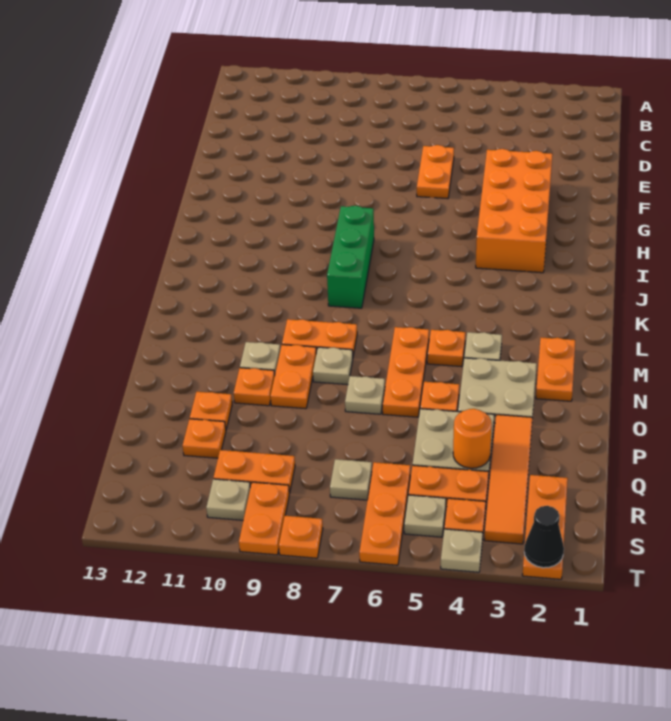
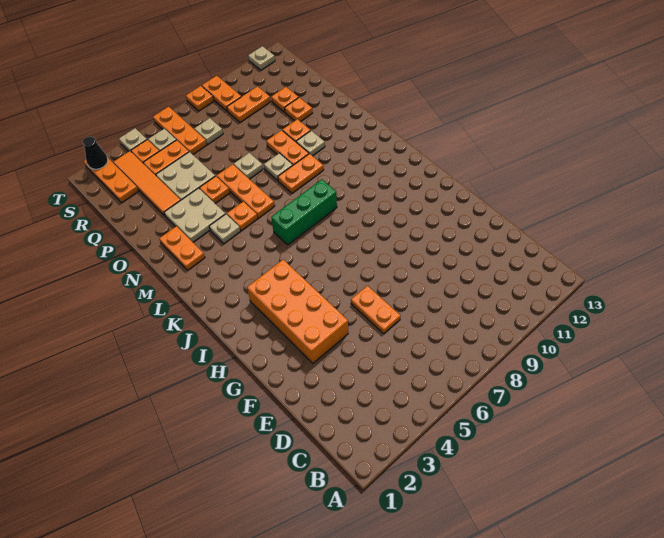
green brick I8:K8 level 1 -> green brick K6:K8 level 1
orange round brick Q4 level 2 -> none
tan plate S10 level 1 -> tan plate T12 level 1

